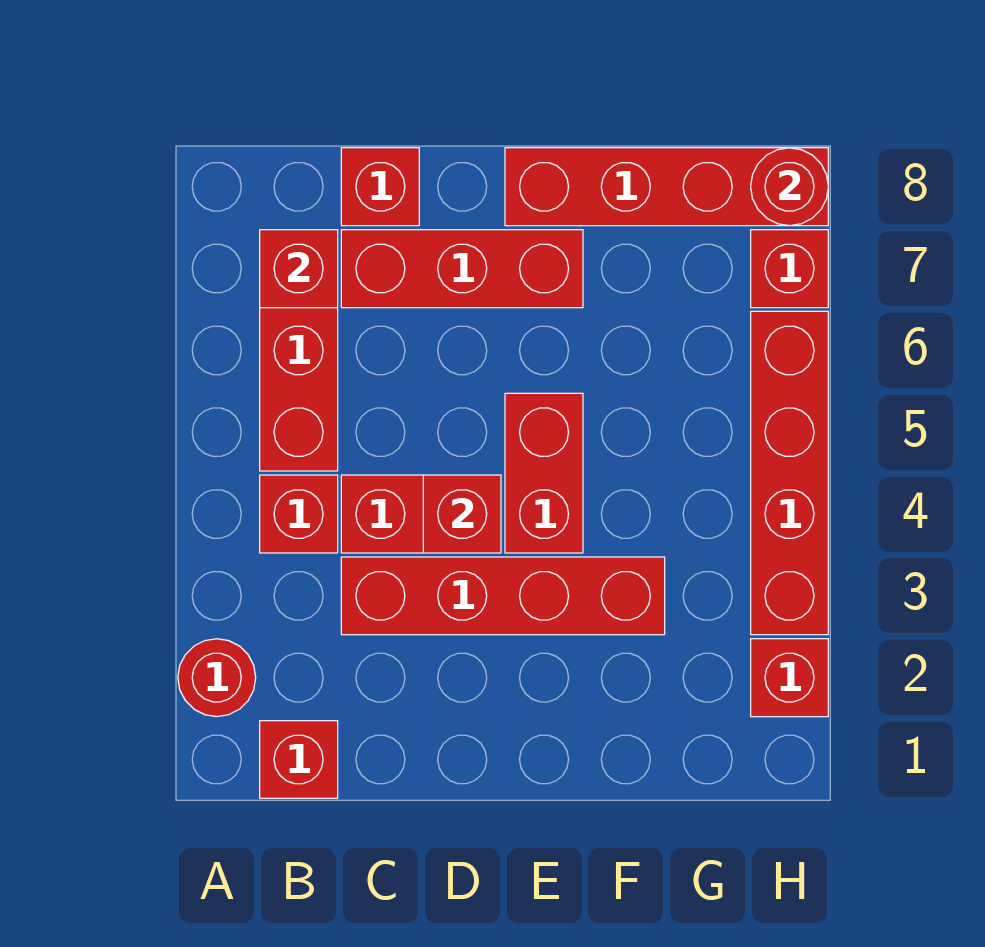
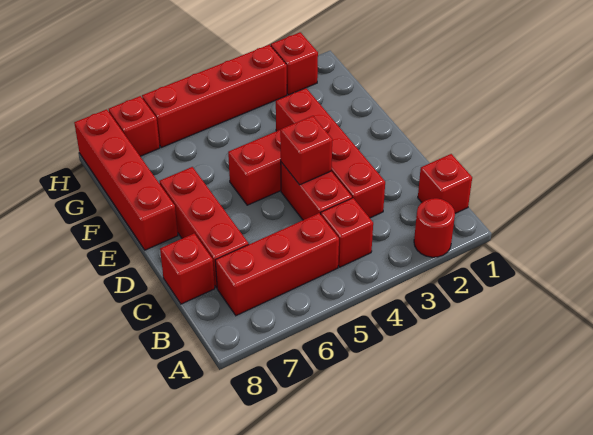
red brick B7 level 2 -> none
red round brick H8 level 2 -> none

